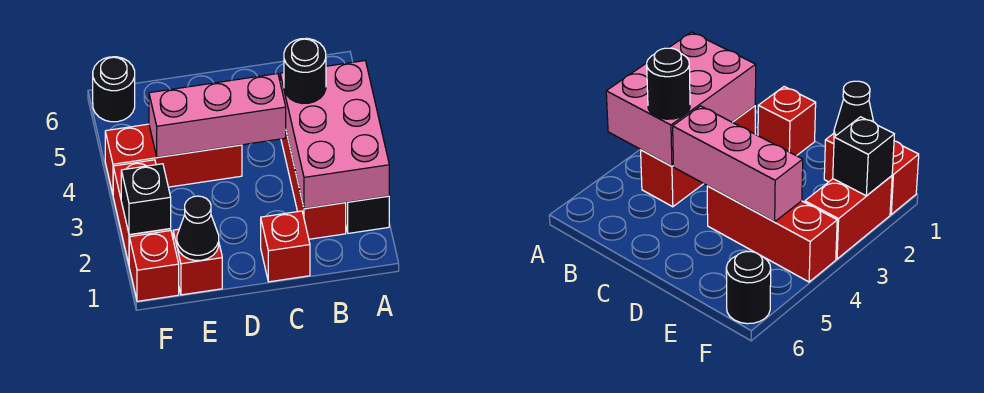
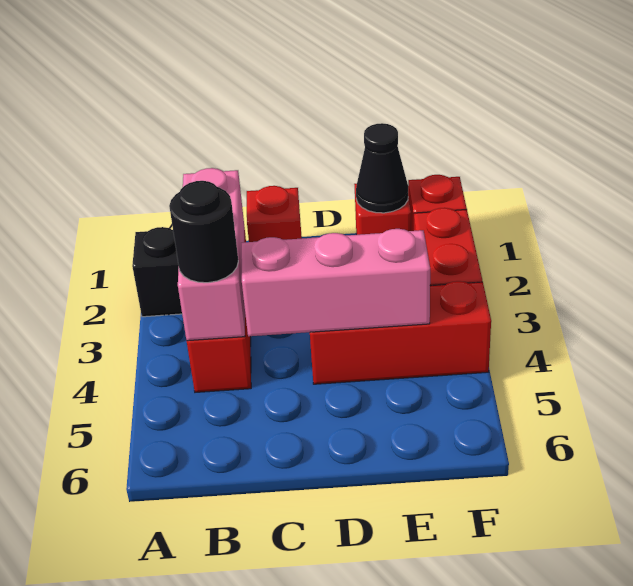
pink brick A2:B4 level 2 -> pink brick B2:B4 level 2
black brick F2 level 2 -> none
black round brick F6 level 1 -> none

